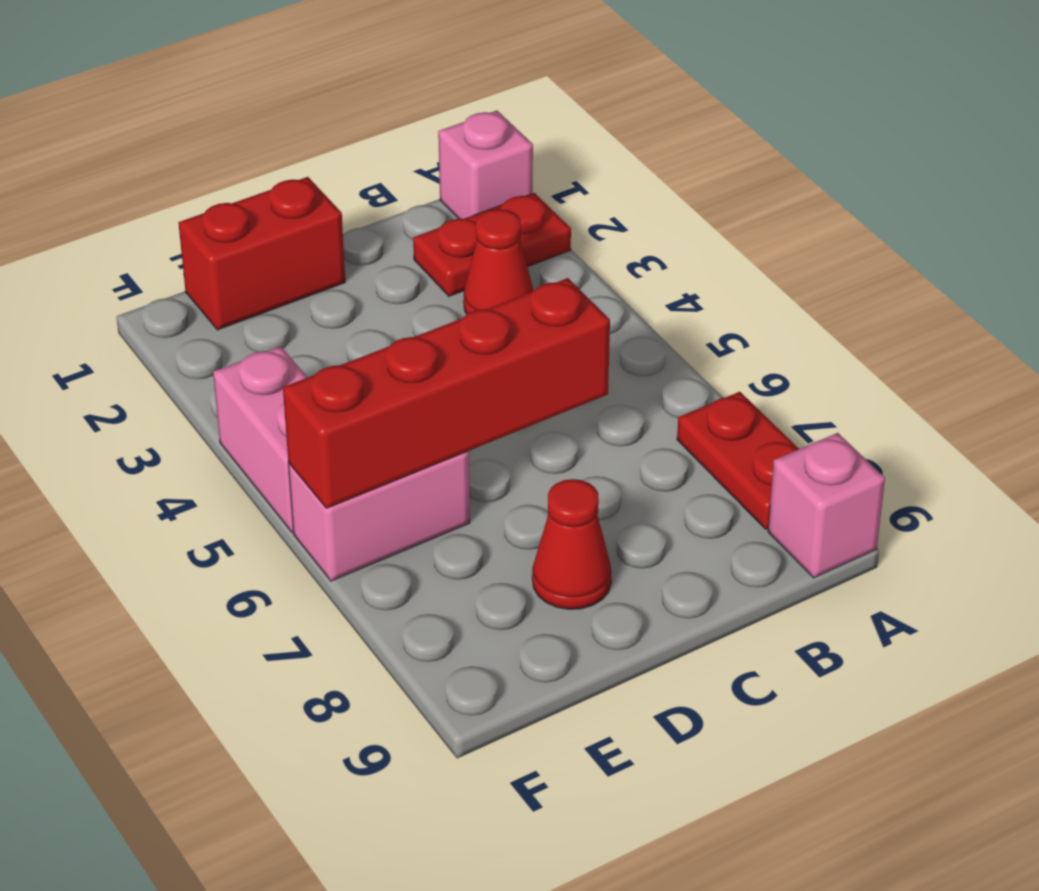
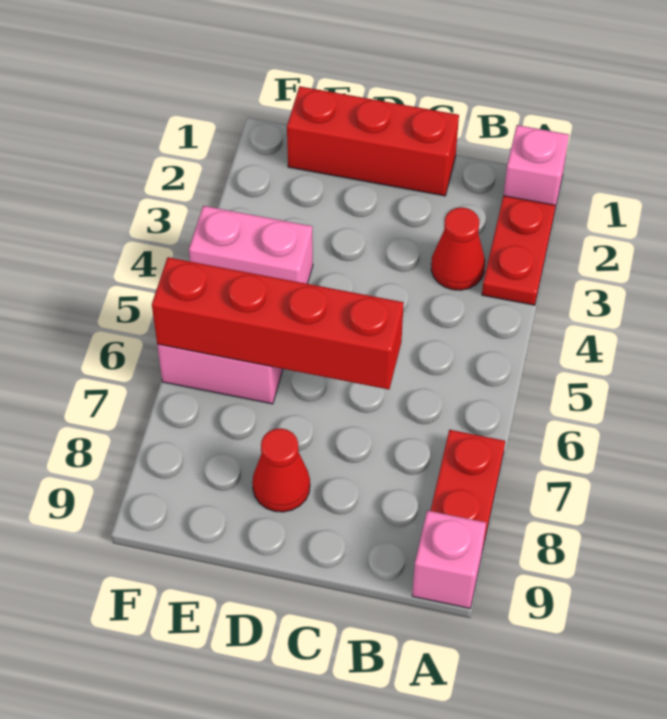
red plate A2:B2 level 1 -> red plate A2:A3 level 1
red brick D1:E1 level 1 -> red brick C1:E1 level 1
pink brick F4:F5 level 1 -> pink brick E4:F4 level 1

